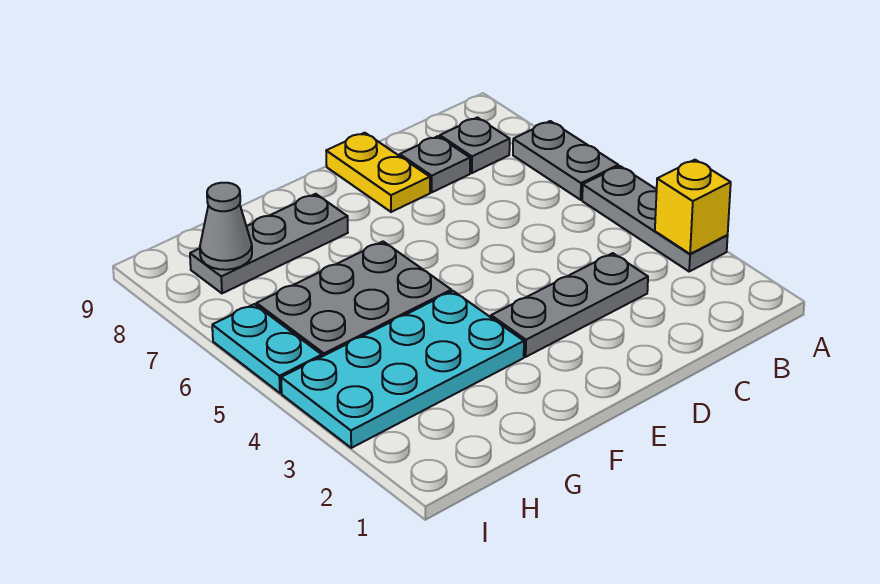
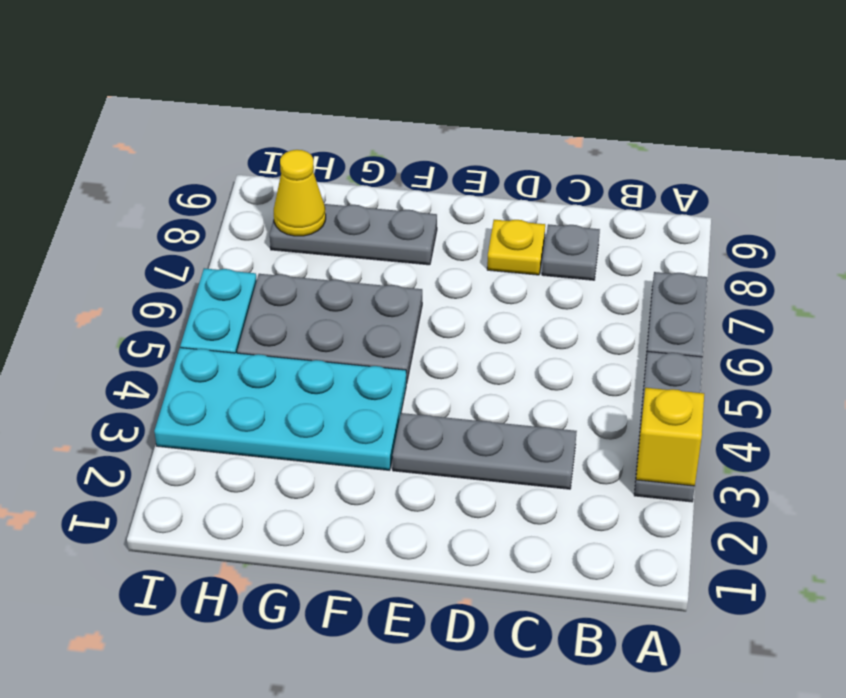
grey plate B8 level 1 -> none
yellow plate D8:D9 level 1 -> yellow plate D8 level 1
grey cone H8 level 2 -> yellow cone H8 level 2

